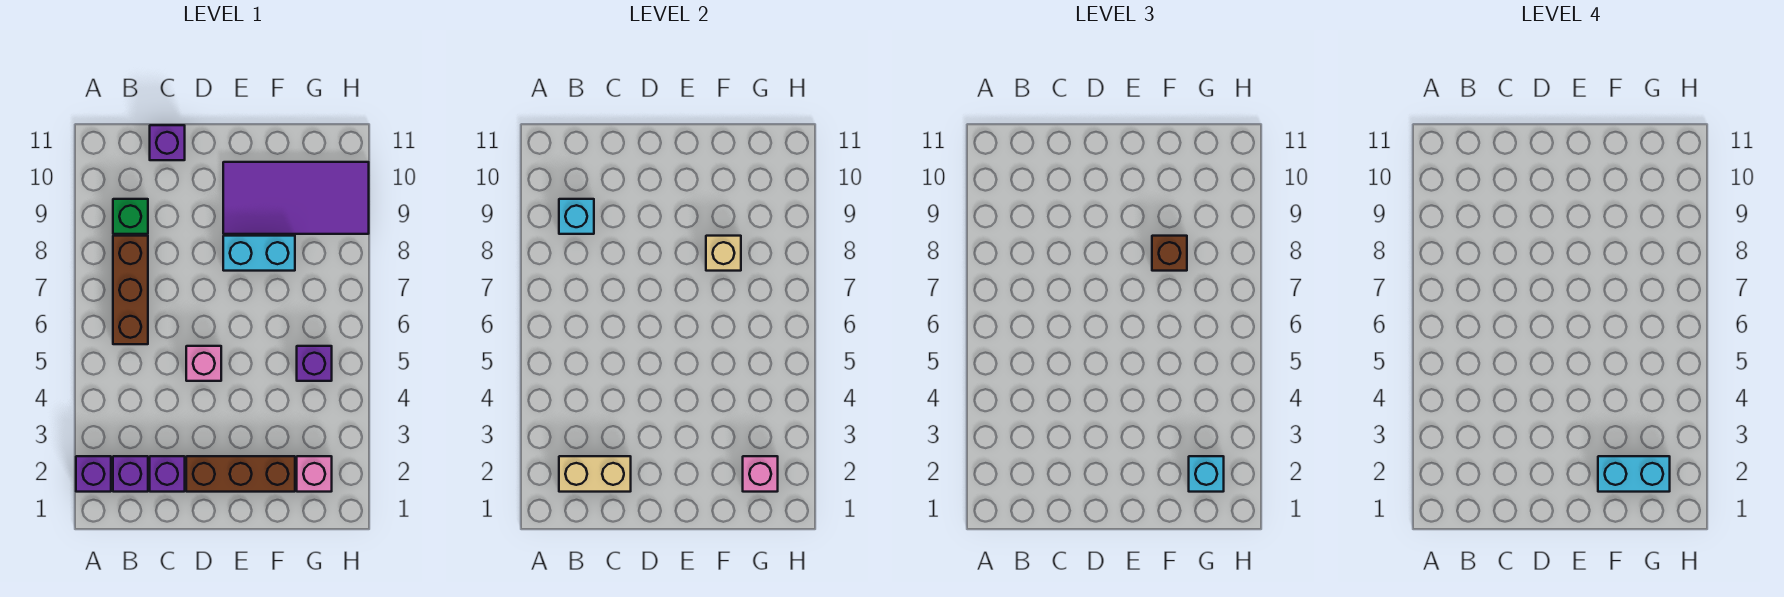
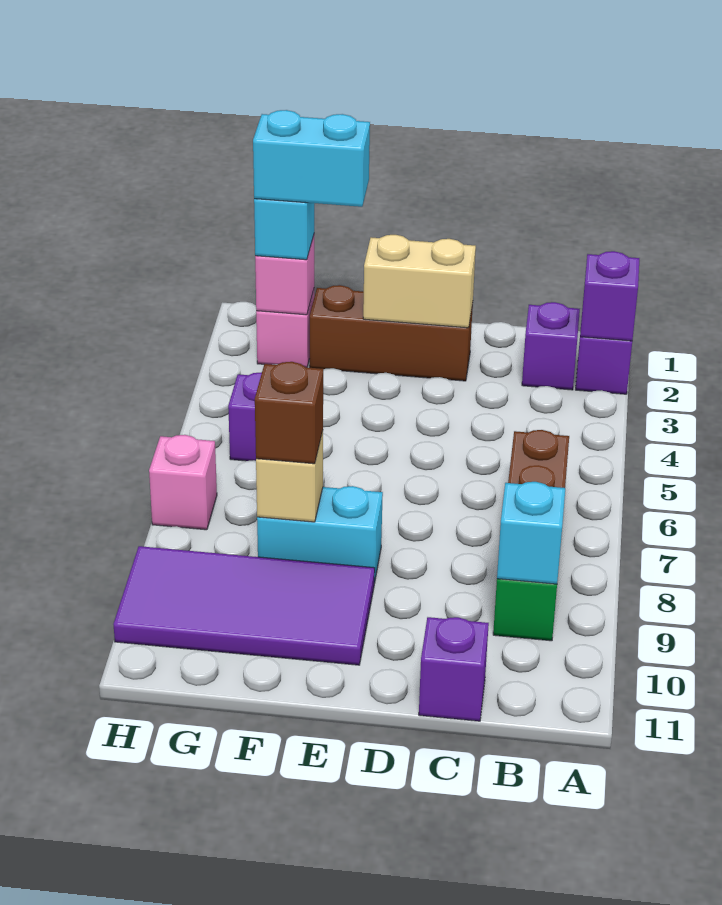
tan brick B2:C2 level 2 -> tan brick D2:E2 level 2
purple brick C2 level 1 -> purple brick A2 level 2
pink brick D5 level 1 -> pink brick H7 level 1

